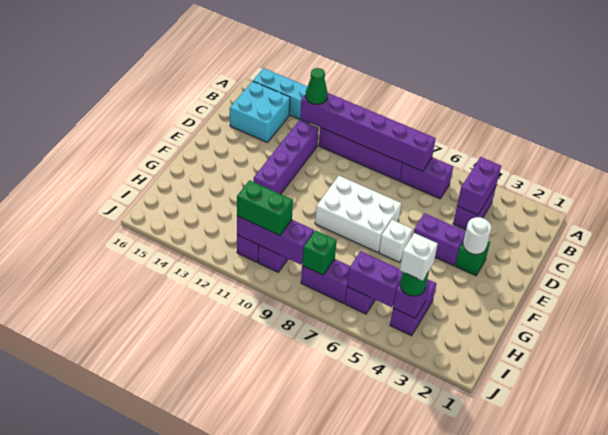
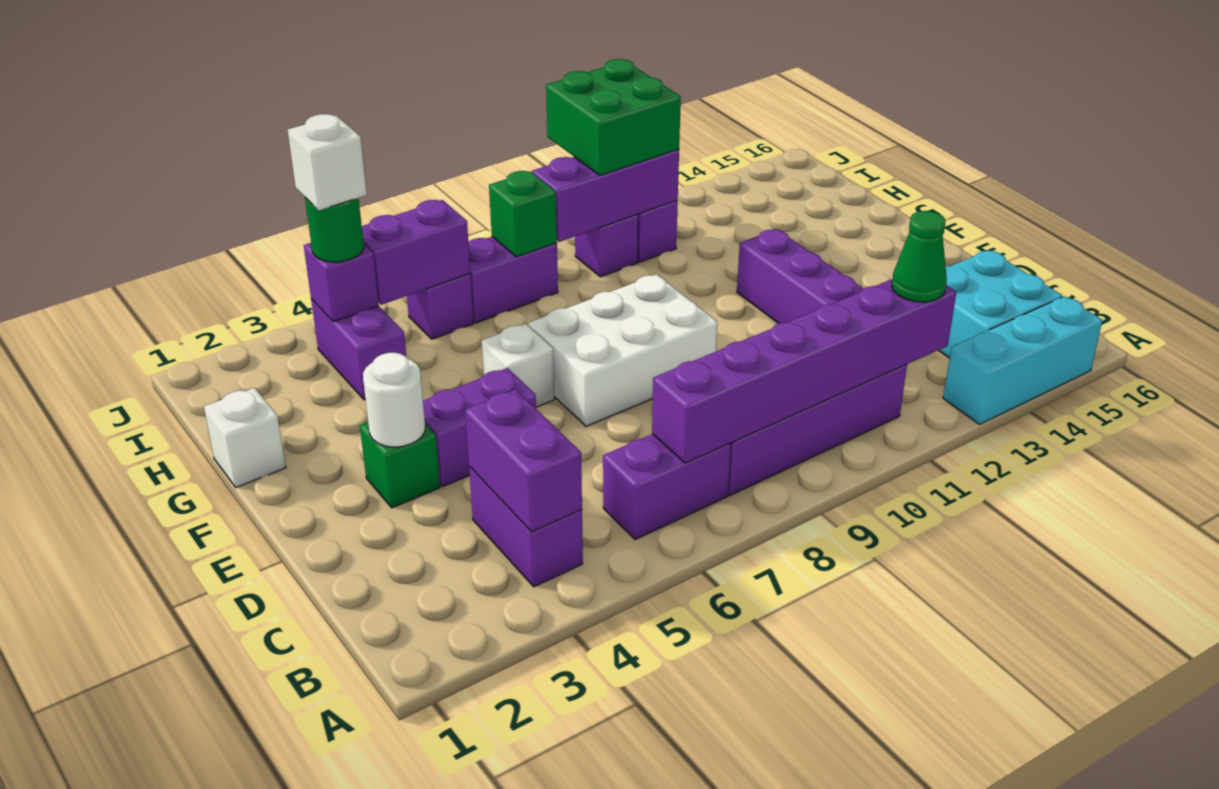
none -> white brick G1 level 1
green brick I10:I11 level 3 -> green brick I10:J11 level 3

